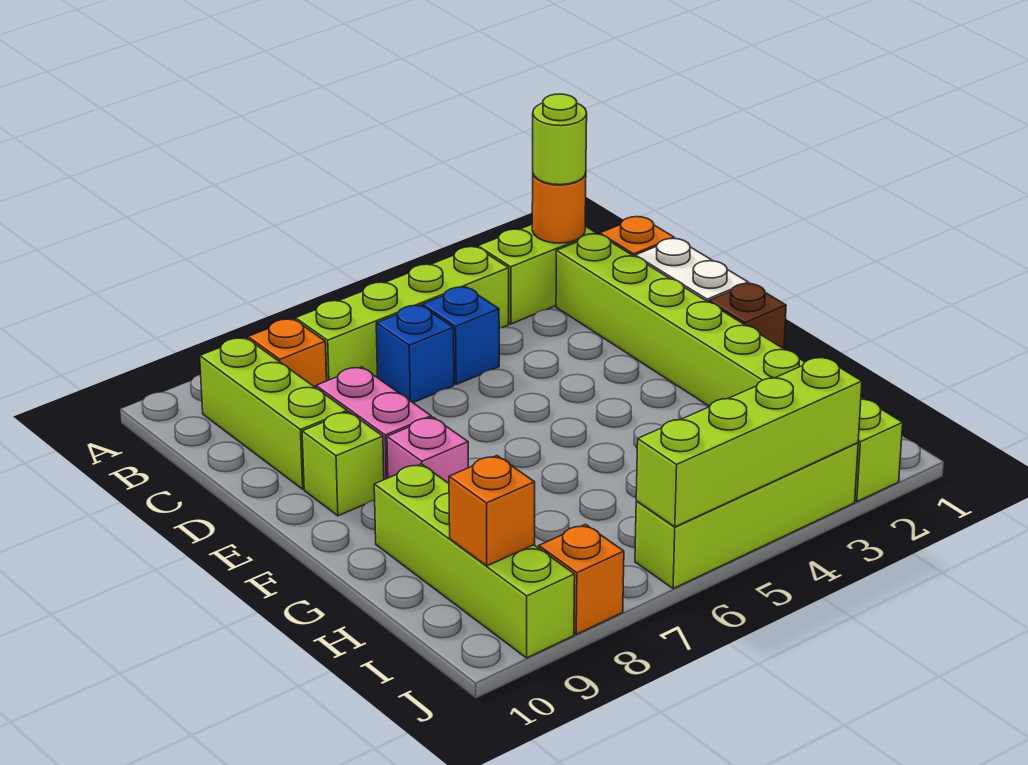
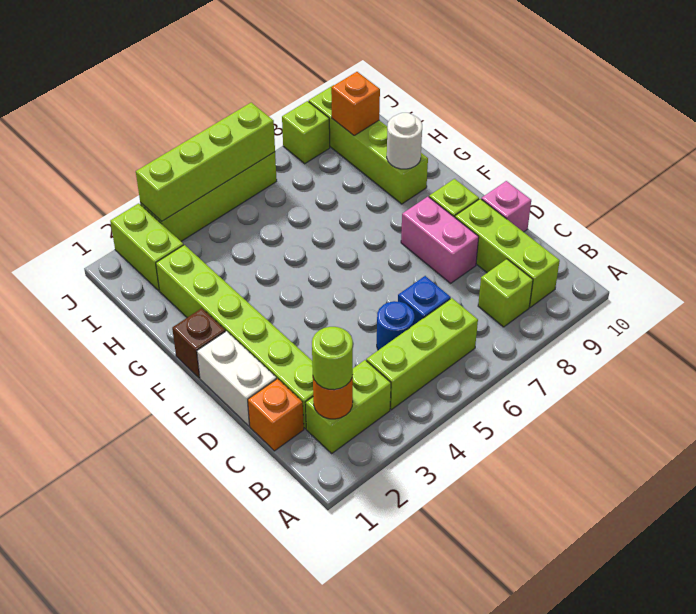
lime brick B4:B7 level 1 -> lime brick B4:B6 level 1
orange brick B8 level 1 -> lime brick B8 level 1
blue brick C5 level 1 -> blue round brick C5 level 1
pink brick F8 level 1 -> pink brick D10 level 1
none -> white round brick G9 level 2
orange brick J8 level 1 -> lime brick J8 level 1

